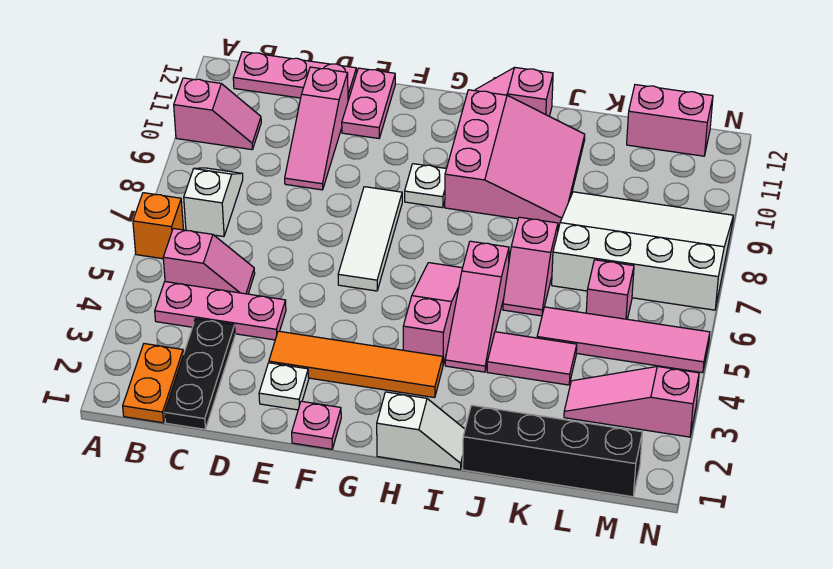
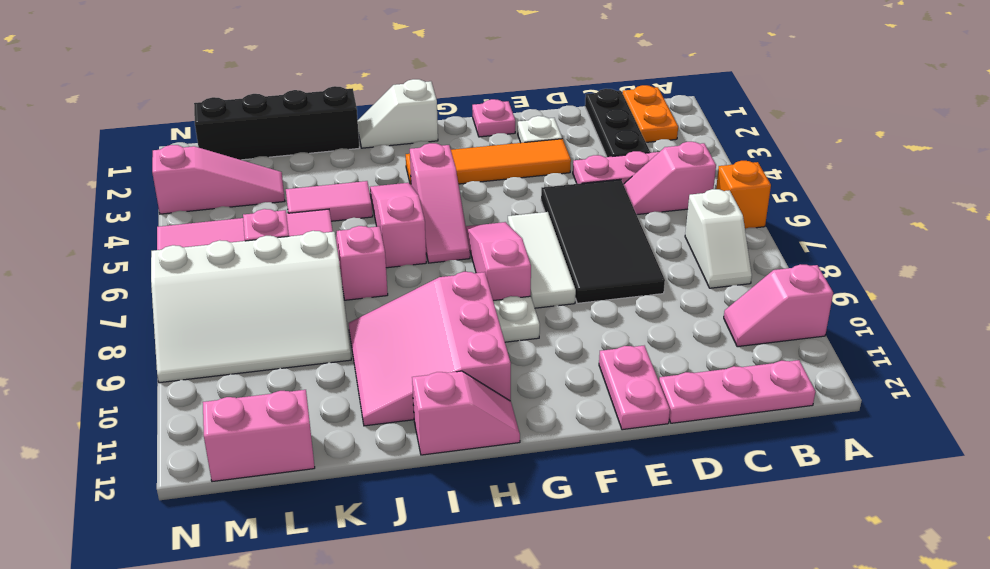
none -> black tile D5:E8 level 1
pink slope D9:D11 level 1 top 11 -> pink slope G6:G8 level 1 top 8

